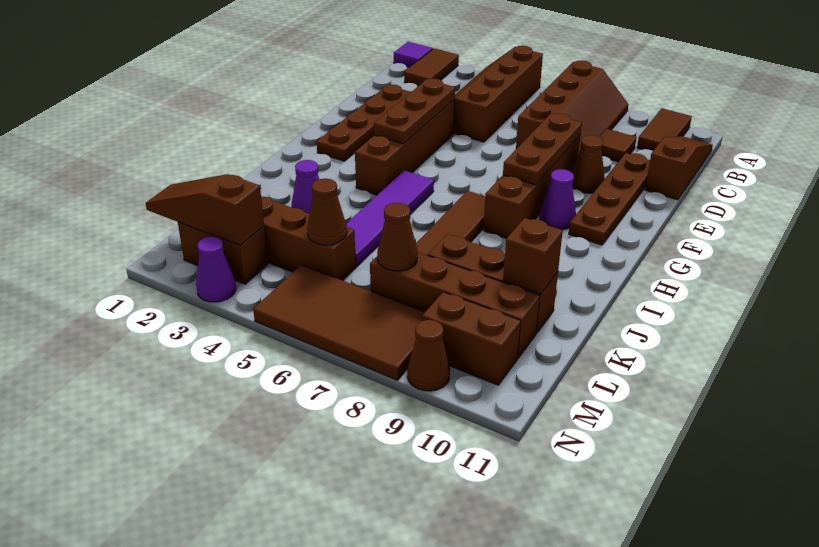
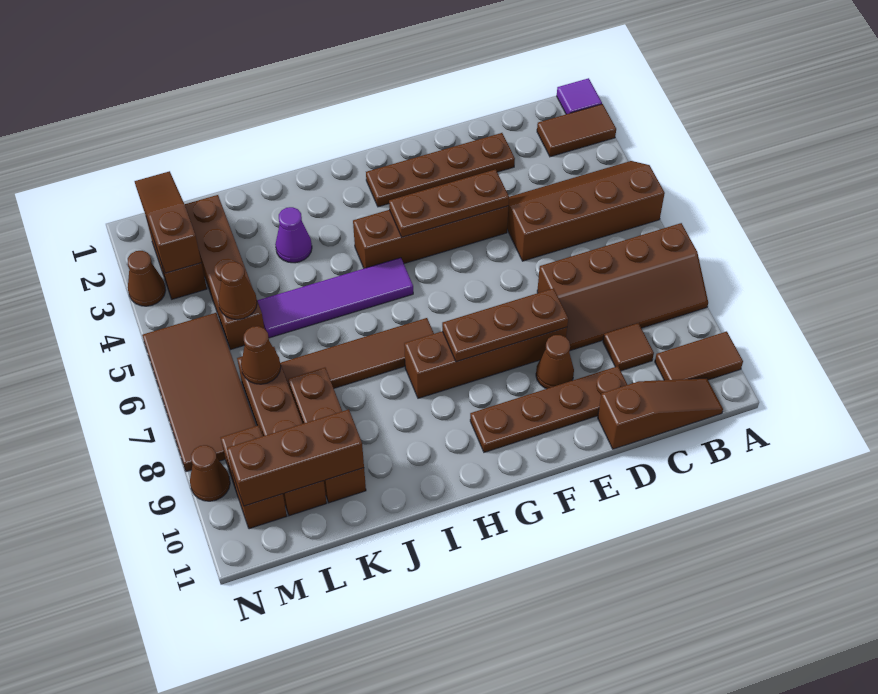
purple cone G9 level 1 -> none
brown brick K10 level 2 -> brown brick K10:M10 level 2
purple cone N3 level 1 -> brown cone N3 level 1

